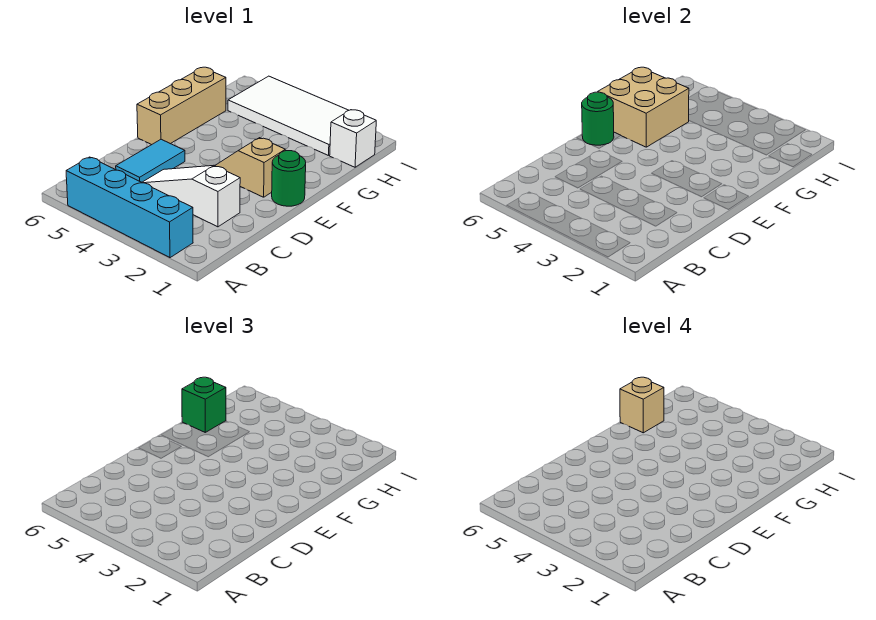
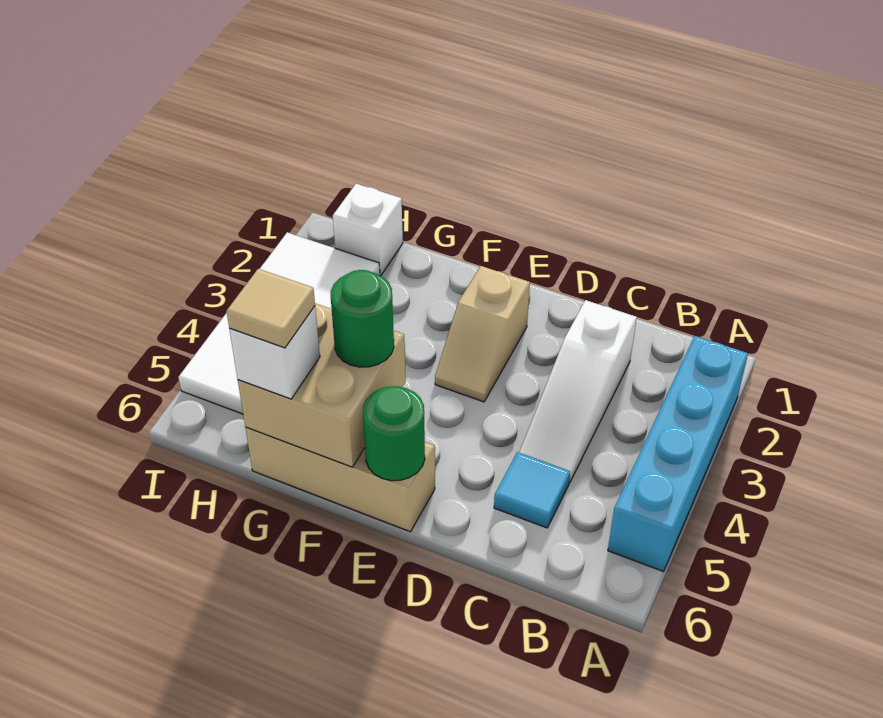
cyan tile C5:D5 level 1 -> cyan tile C5 level 1
green round brick E1 level 1 -> green round brick F5 level 3
green brick G6 level 3 -> white brick G6 level 3
tan brick G6 level 4 -> tan tile G6 level 4

